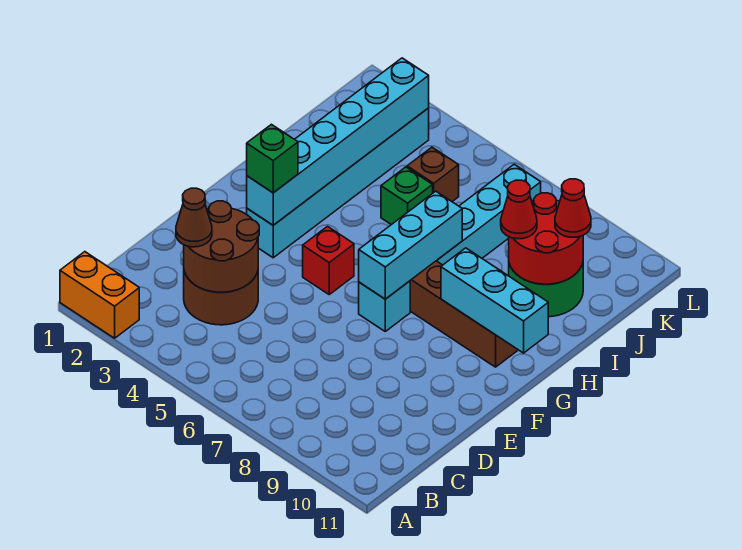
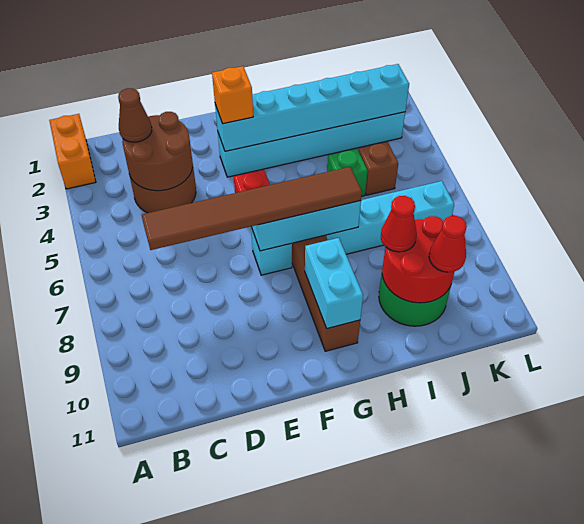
none -> brown tile C7:H7 level 3
green brick F3 level 3 -> orange brick F3 level 3
cyan brick G9:G11 level 2 -> cyan brick G9:G10 level 2

